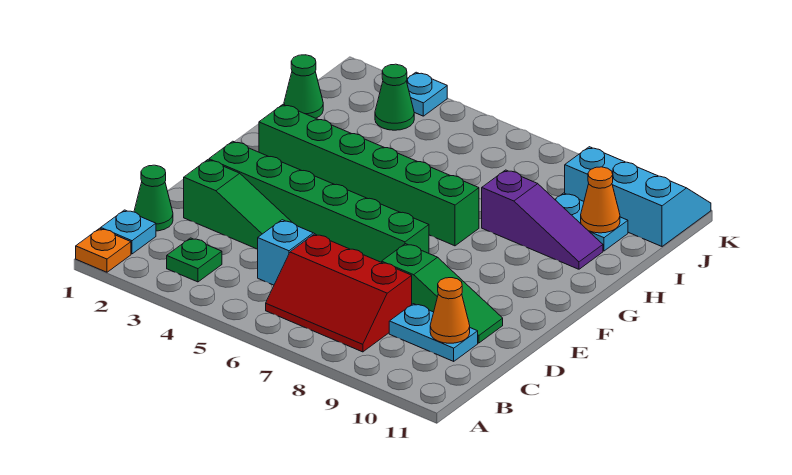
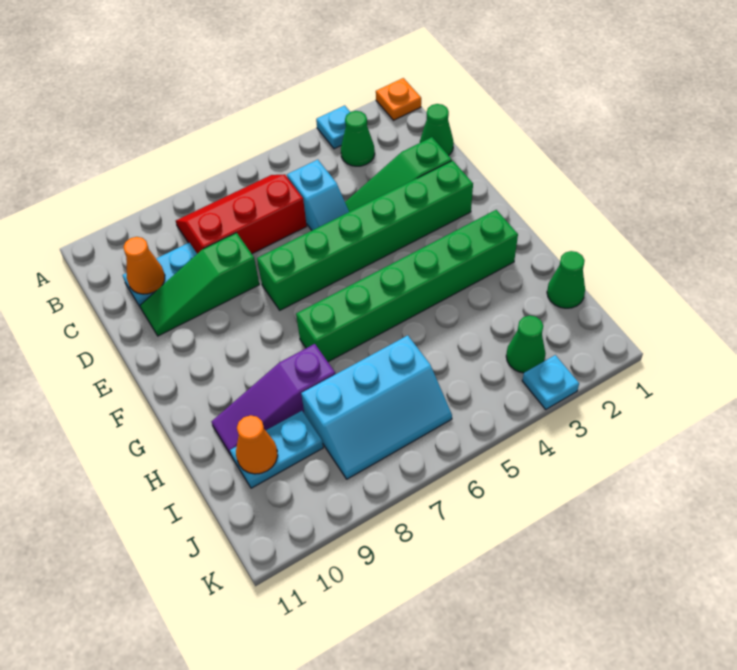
cyan plate B1 level 1 -> cyan plate A3 level 1
green plate B3 level 1 -> green cone B3 level 1
cyan slope J9:K11 level 1 top J -> cyan slope I6:J8 level 1 top I

